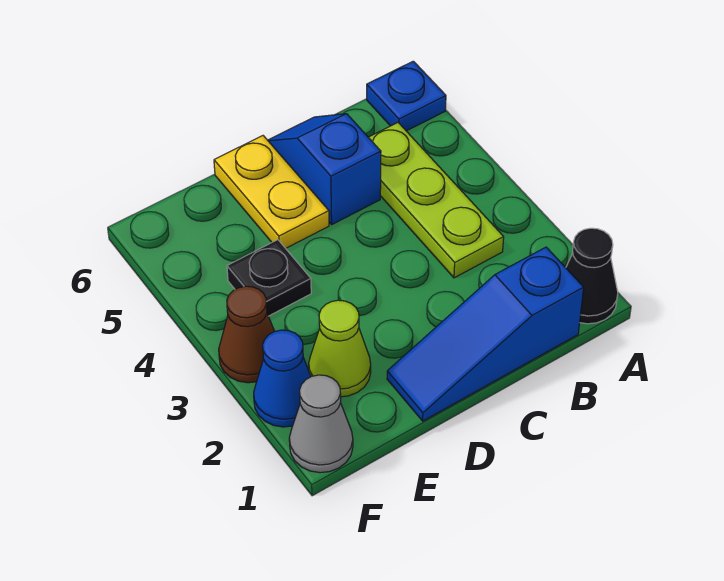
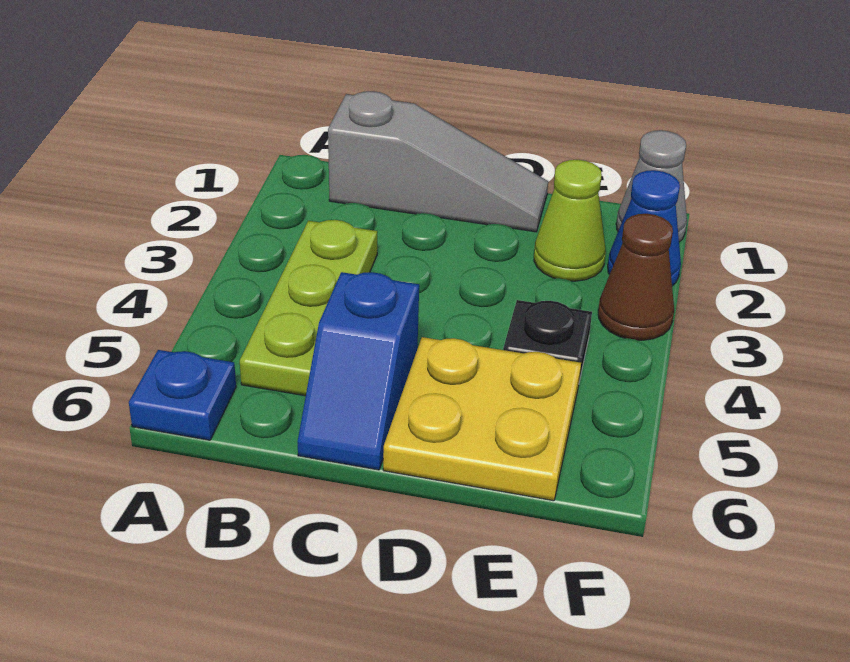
black cone A1 level 1 -> none
blue slope B1:D1 level 1 top B -> grey slope B1:D1 level 1 top B
yellow plate D5:D6 level 1 -> yellow plate D5:E6 level 1

